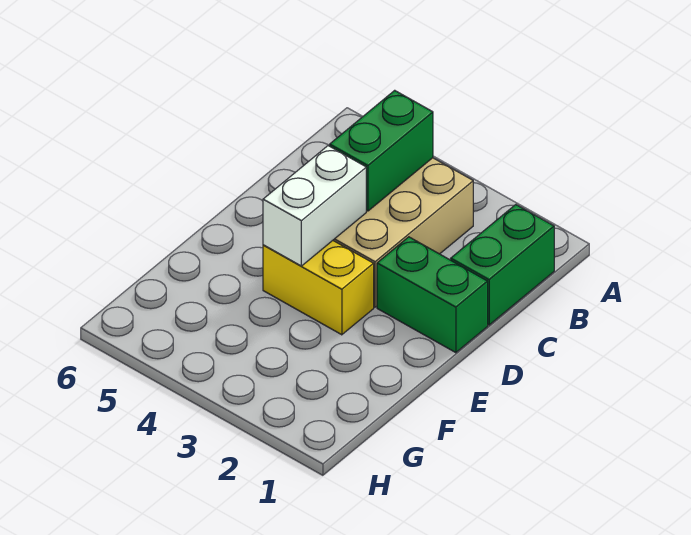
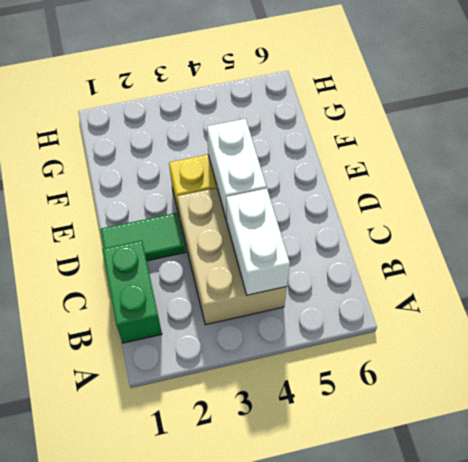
green brick B4:C4 level 2 -> white brick B4:C4 level 2
green brick D1:D2 level 1 -> green tile D1:D2 level 1

